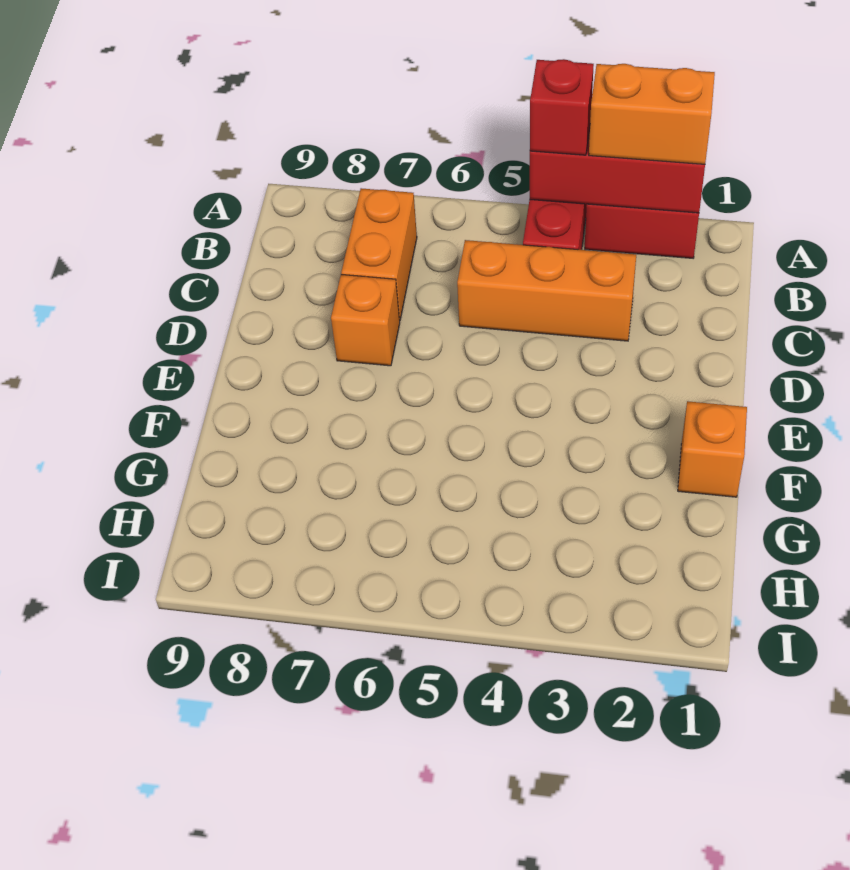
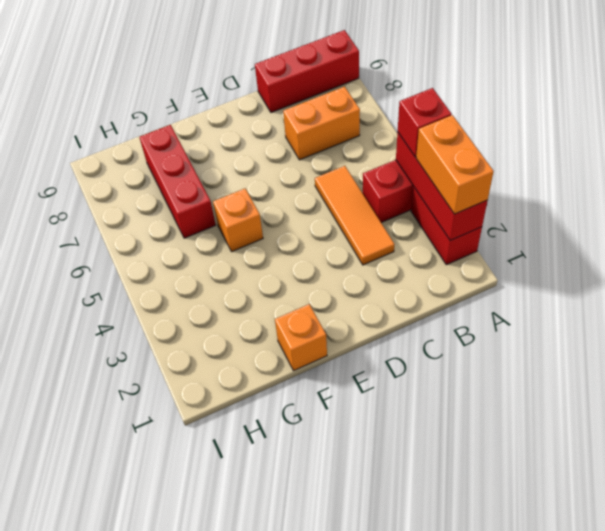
none -> red brick A9:C9 level 1
orange brick C3:C5 level 1 -> orange tile C3:C5 level 1
orange brick D7 level 1 -> orange brick F5 level 1
none -> red brick G6:G8 level 1

